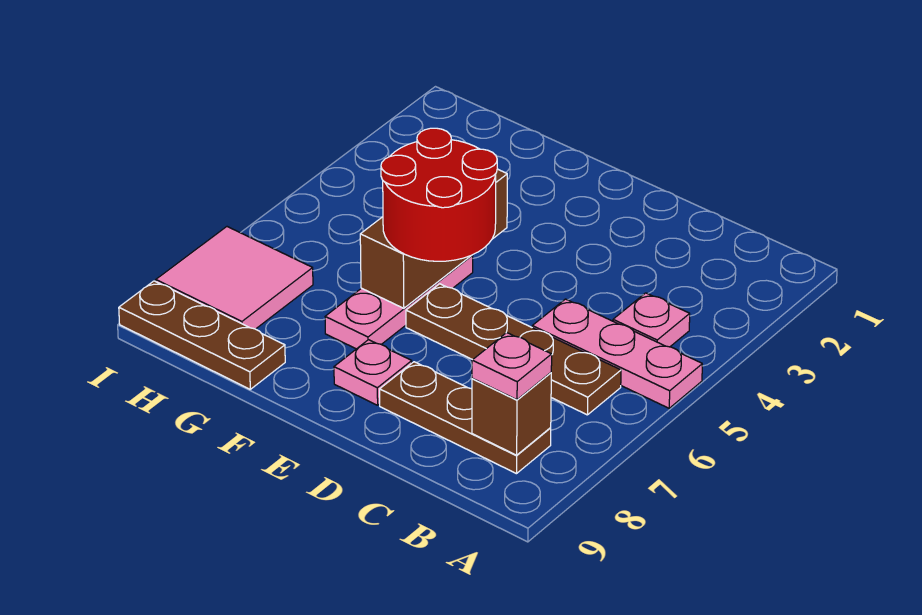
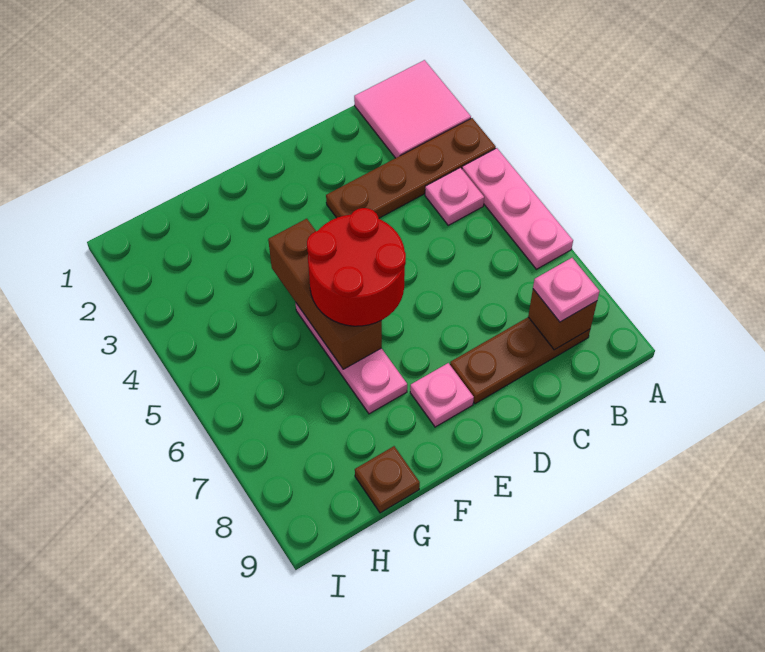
pink plate A5:C5 level 1 -> pink plate A4:A6 level 1
brown plate B6:E6 level 1 -> brown plate A3:D3 level 1
brown plate G9:I9 level 1 -> brown plate G9 level 1
pink tile H7:I8 level 1 -> pink tile A1:B2 level 1

